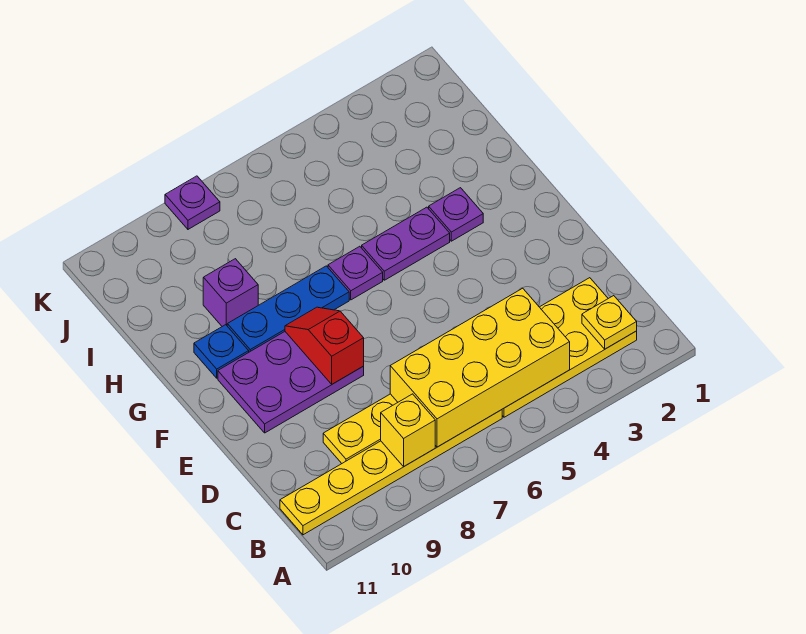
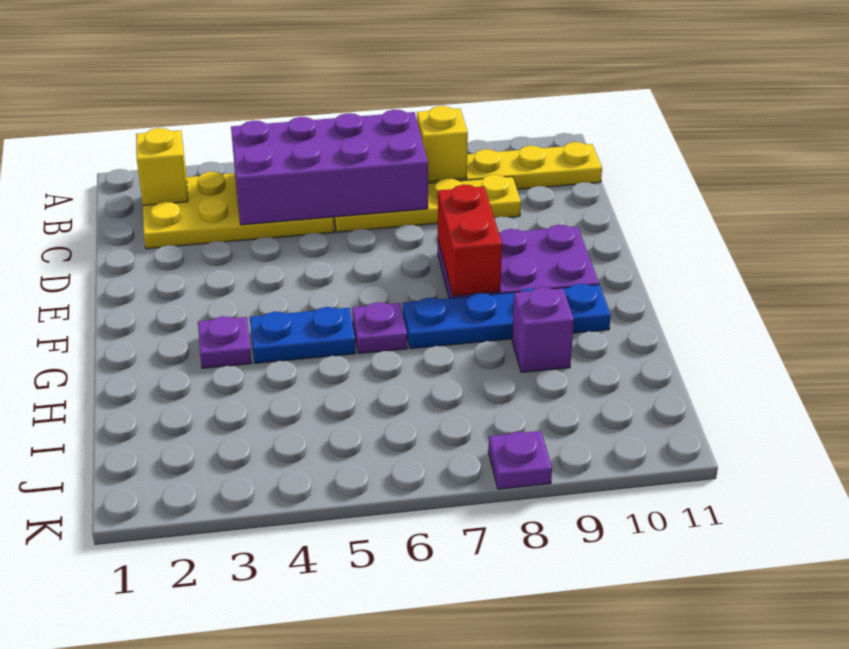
yellow plate B2 level 2 -> yellow brick B2 level 2
yellow brick B4:C7 level 2 -> purple brick B4:C7 level 2
red slope E8:F8 level 2 top E -> red brick E8:F8 level 2
purple plate G4:G5 level 1 -> blue plate G4:G5 level 1

